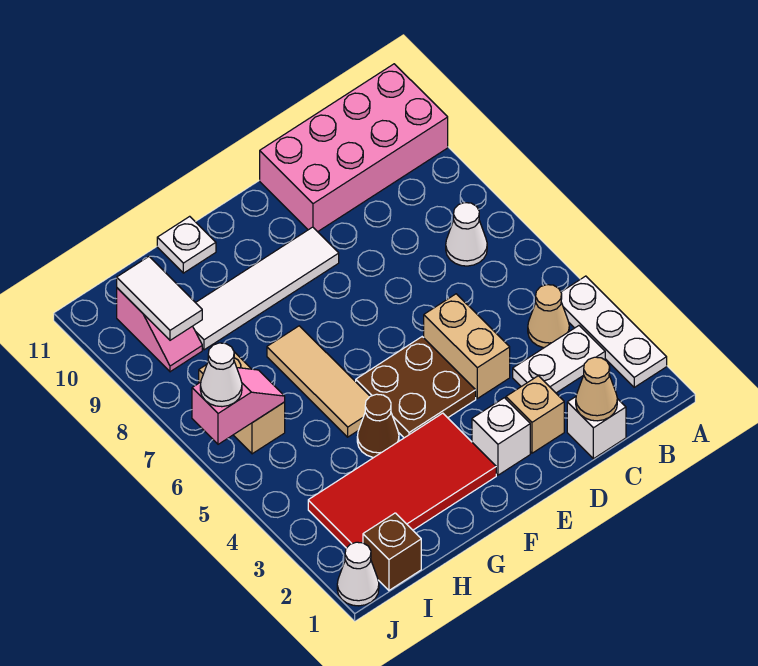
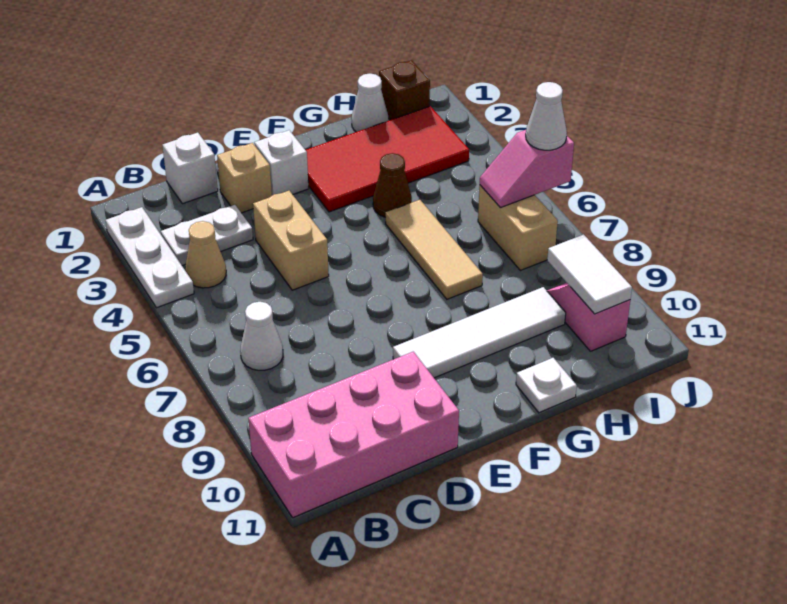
tan cone C1 level 2 -> none
brown plate E4:F5 level 1 -> none
white cone J1 level 1 -> white cone H1 level 1

